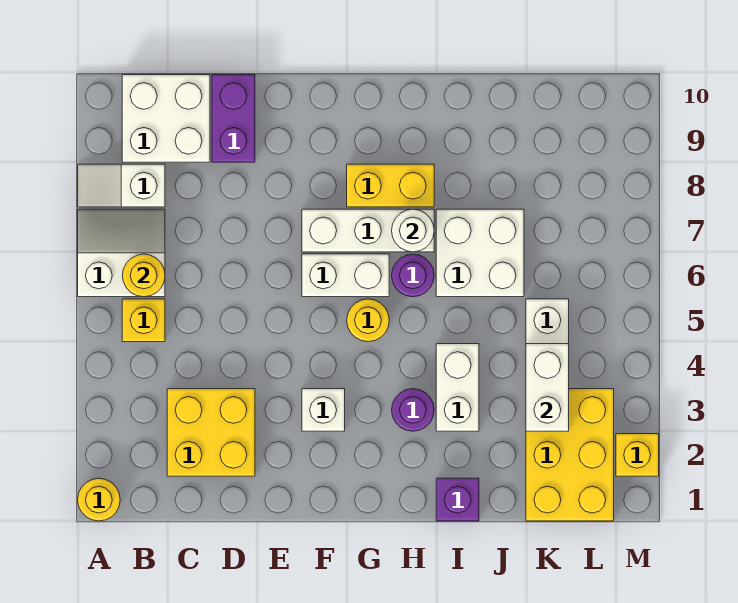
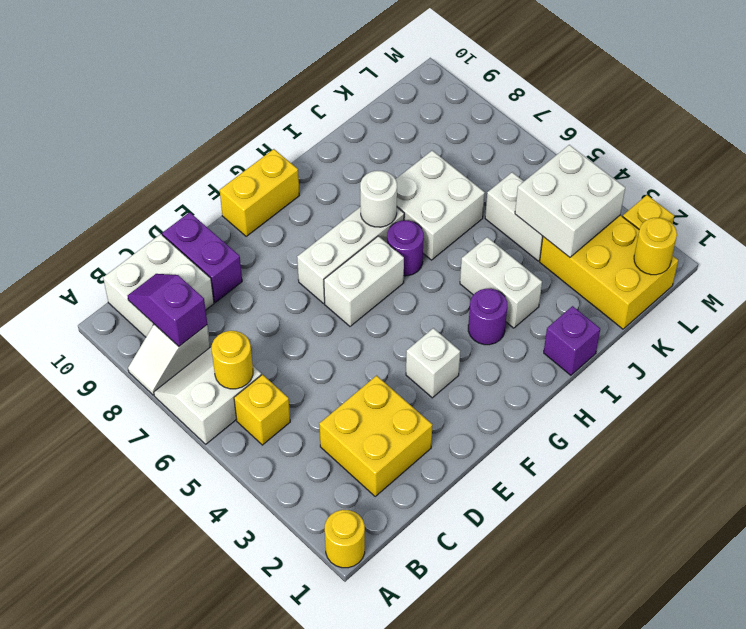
none -> purple slope B8:B9 level 2 top 8
yellow round brick G5 level 1 -> yellow round brick L1 level 2
yellow brick G8:H8 level 1 -> yellow brick F10:G10 level 1
white brick K3:K4 level 2 -> white brick K3:L4 level 2

